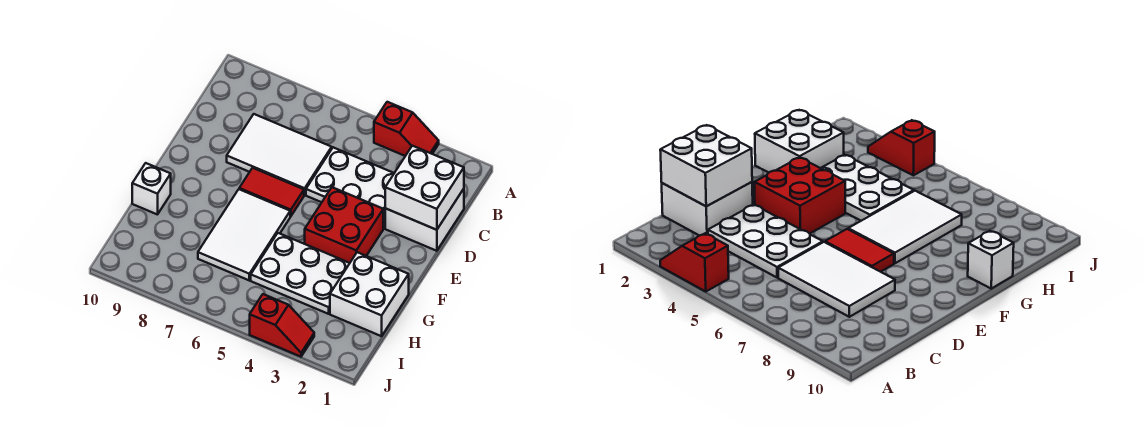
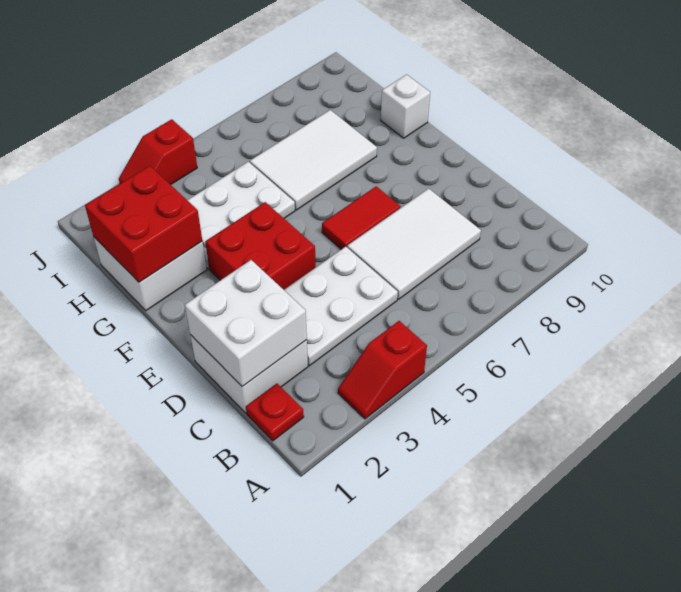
none -> red plate B1 level 1
white tile F6:H7 level 1 -> white tile G6:H8 level 1
none -> red brick G1:H2 level 2

